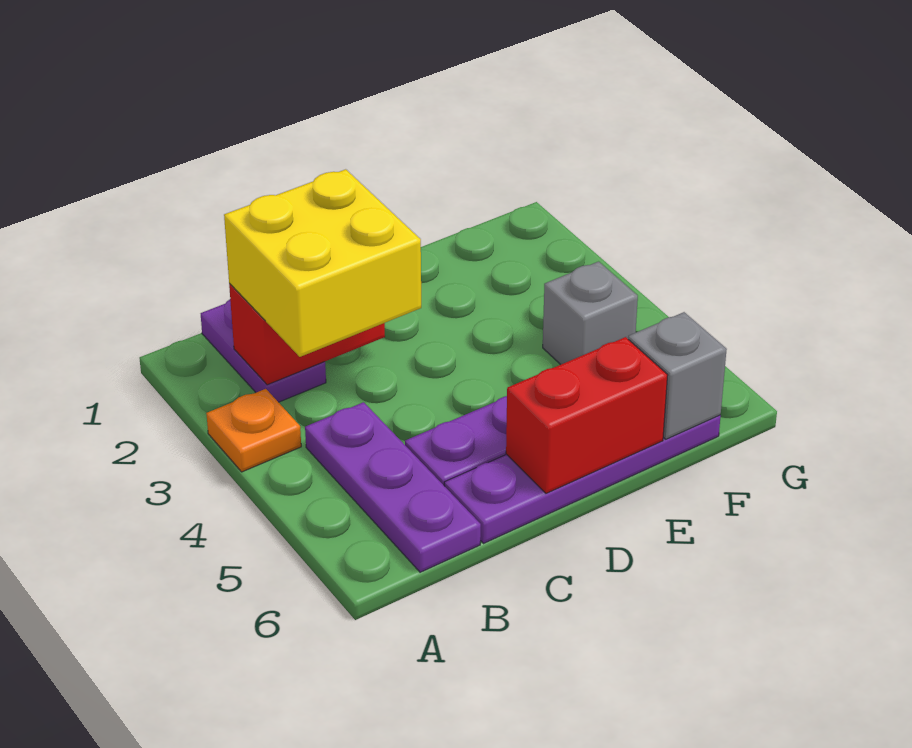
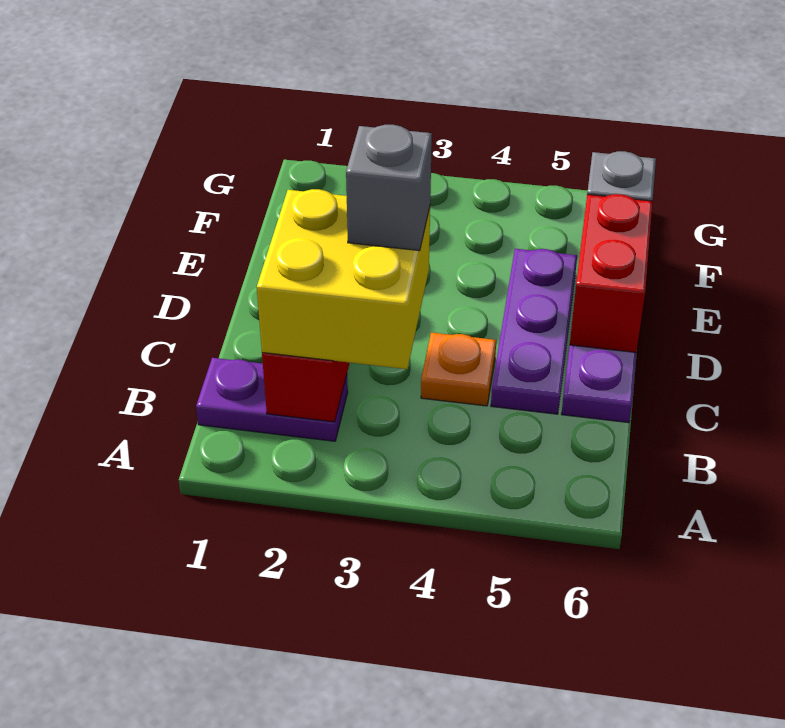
orange plate A3 level 1 -> orange plate C4 level 1
purple plate B4:B6 level 1 -> none
grey brick F4 level 1 -> grey brick C3 level 4

